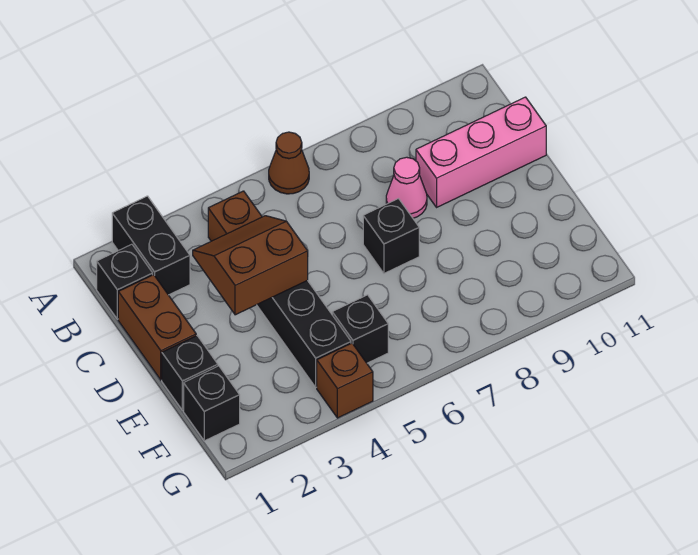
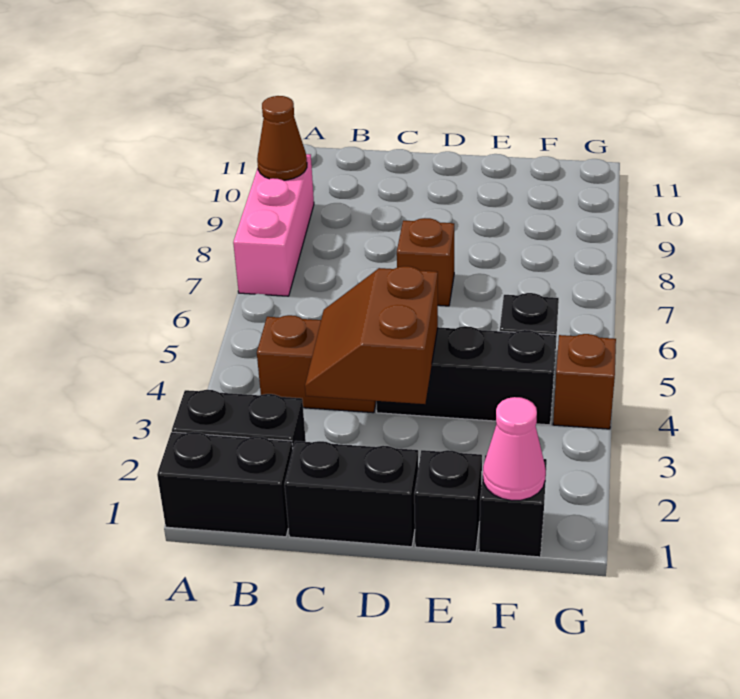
brown cone A6 level 1 -> brown cone A9 level 2
black brick B1 level 1 -> black brick A1:B1 level 1
brown brick C1:D1 level 1 -> black brick C1:D1 level 1
pink cone C8 level 1 -> pink cone F1 level 2
pink brick C9:C11 level 1 -> pink brick A7:A9 level 1
black brick D7 level 1 -> brown brick D7 level 1

